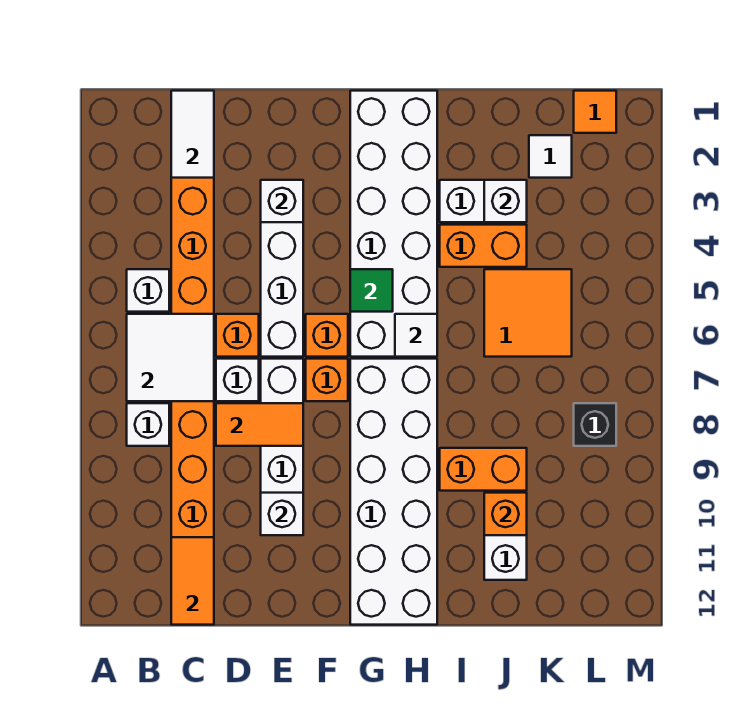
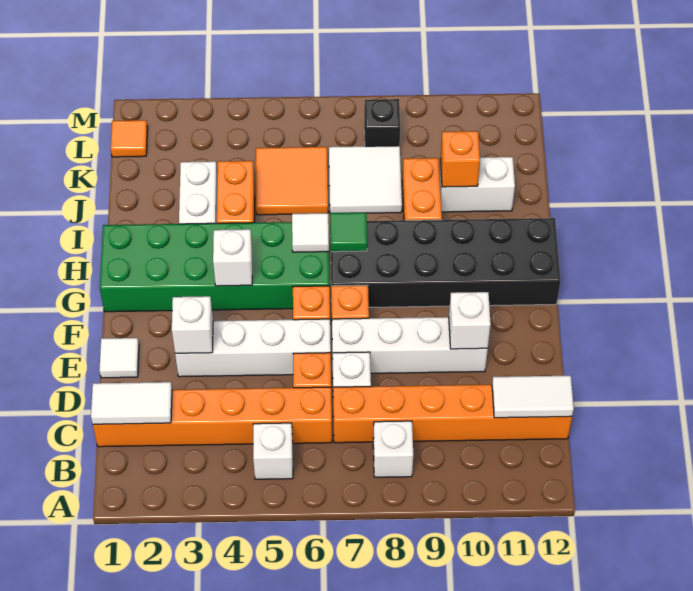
white tile B6:C7 level 2 -> white tile J7:K8 level 1
orange tile C11:C12 level 2 -> white tile C11:C12 level 2
orange tile D8:E8 level 2 -> none
white brick G1:H6 level 1 -> green brick G1:H6 level 1
green tile G5 level 2 -> green tile H7 level 2
white brick G7:H12 level 1 -> black brick G7:H12 level 1
white brick J3 level 2 -> white brick G4 level 2
white tile K2 level 1 -> white tile E1 level 1

